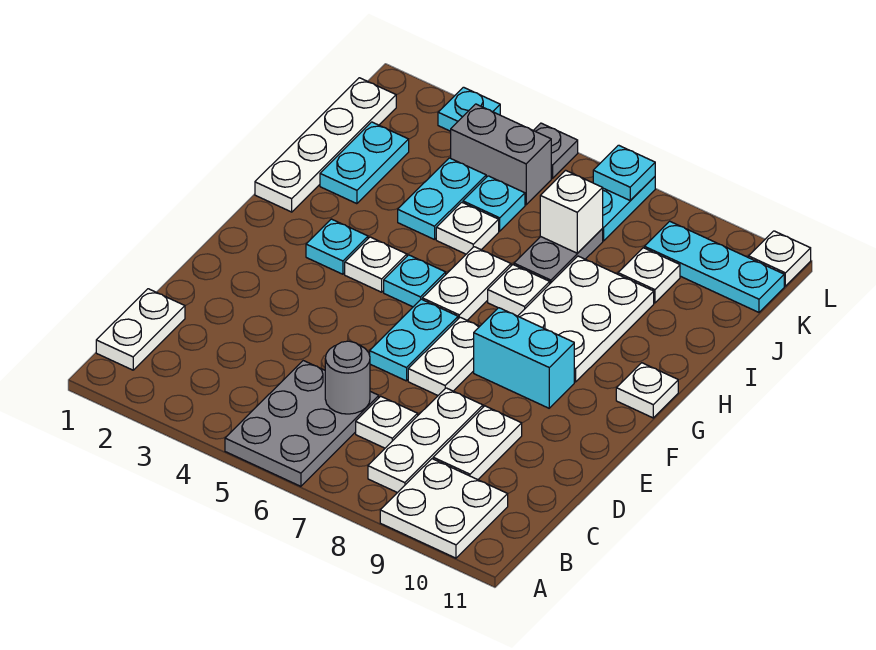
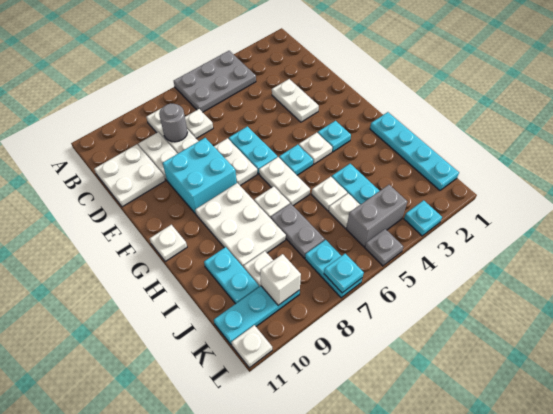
grey plate A5:C6 level 1 -> grey plate A4:B6 level 1
white plate A9:B10 level 1 -> white plate C10:D11 level 1
white plate B1:C1 level 1 -> white plate D3:E3 level 1
grey round brick C6 level 2 -> grey round brick C8 level 2
cyan brick F8:F9 level 1 -> cyan brick E8:F9 level 1
white plate H1:K1 level 1 -> cyan plate H1:K1 level 1
cyan plate I2:J2 level 1 -> cyan plate I10:J10 level 1
cyan plate J5 level 1 -> white plate J5 level 1
white brick J7 level 2 -> white brick K9 level 2

